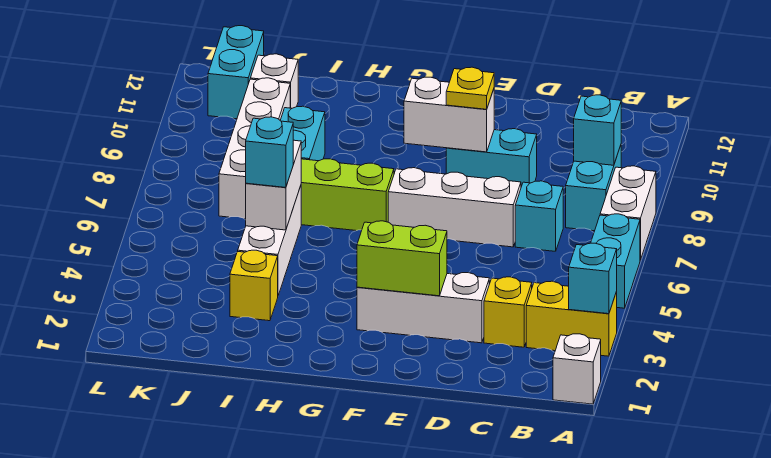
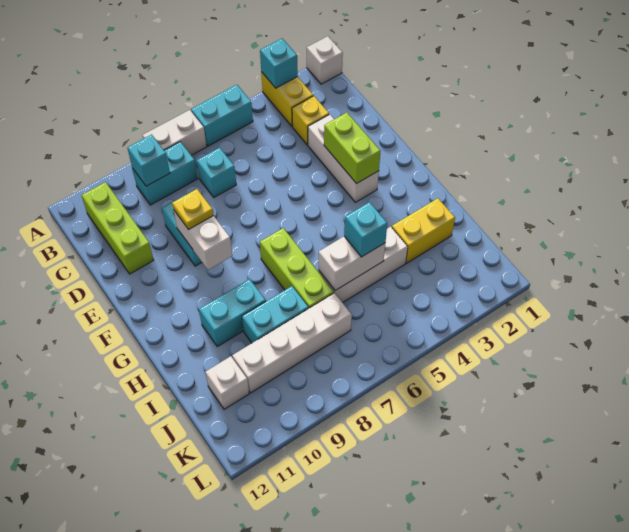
none -> lime brick B11:D11 level 1
white brick D7:F7 level 1 -> none
yellow brick I3 level 1 -> yellow brick I2:I3 level 1
cyan brick K11:K12 level 1 -> cyan brick H9:H10 level 1

